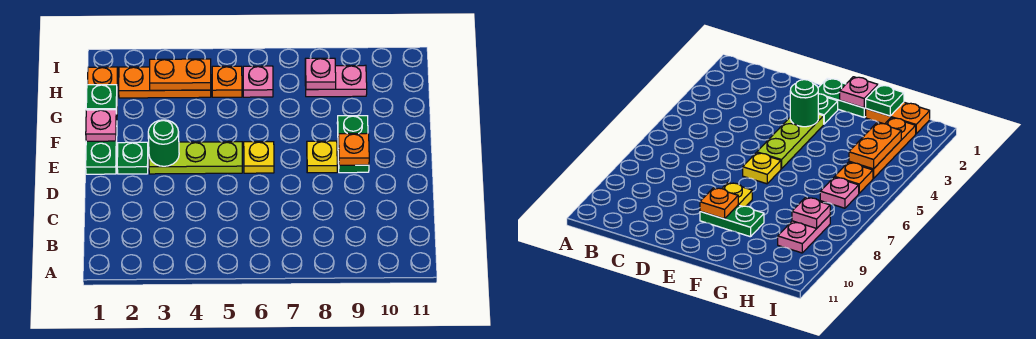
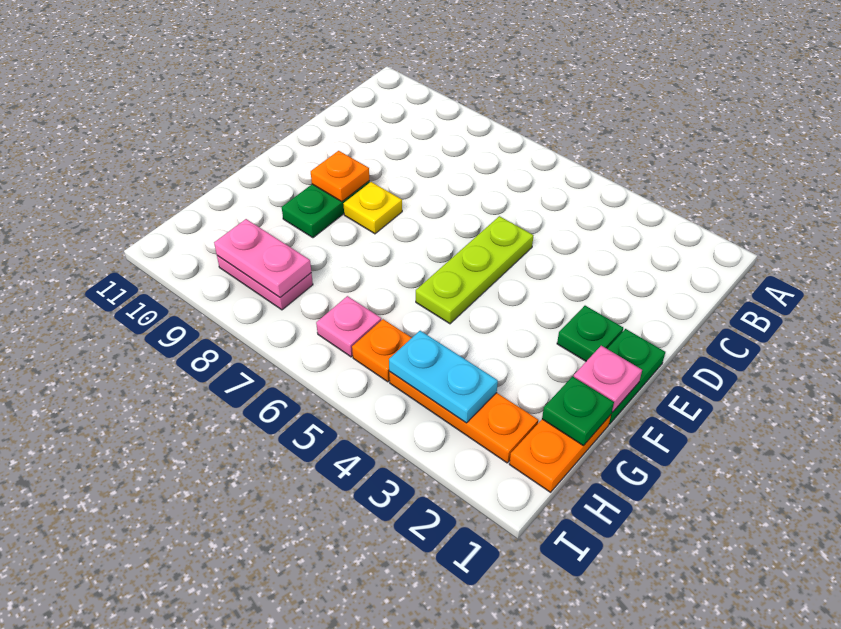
lime plate E3:E5 level 1 -> lime plate D5:F5 level 1
green round brick E3 level 2 -> none
yellow plate E6 level 1 -> none
orange plate H3:H4 level 2 -> cyan plate H3:H4 level 2
pink plate H8 level 2 -> pink plate H8:H9 level 2

